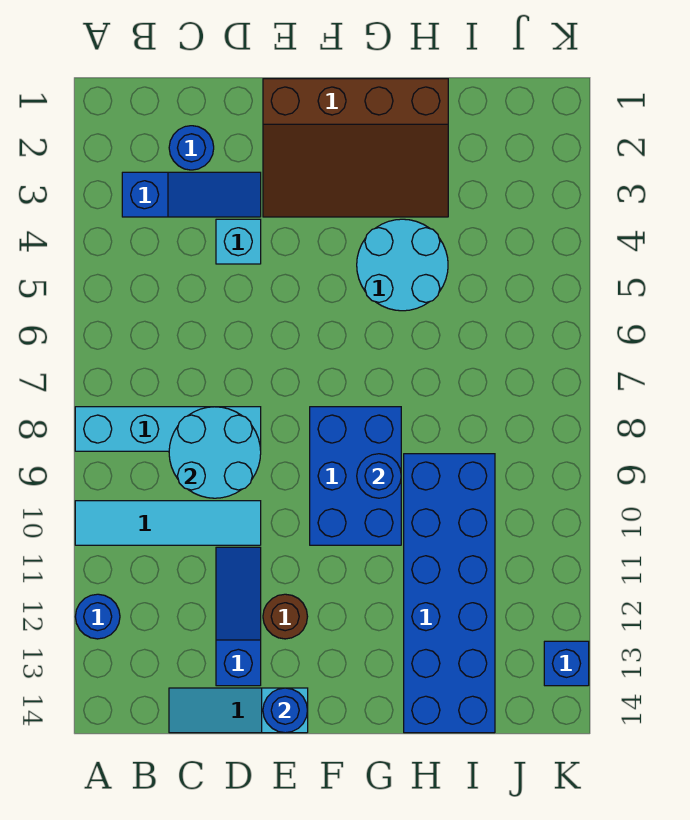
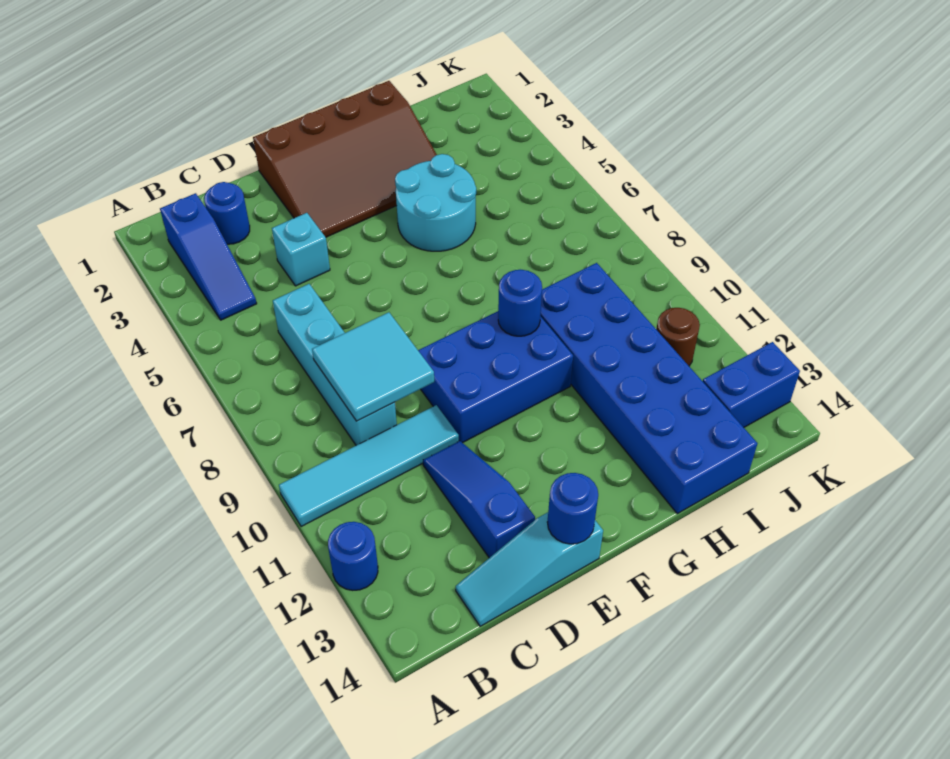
cyan brick A8:D8 level 1 -> cyan brick C6:C9 level 1
blue slope B3:D3 level 1 top B -> blue slope B2:B4 level 1 top 2
cyan round brick C8:D9 level 2 -> cyan tile C8:D9 level 2
brown round brick E12 level 1 -> brown round brick J11 level 1
blue brick F8:G10 level 1 -> blue brick E9:G10 level 1
blue brick K13 level 1 -> blue brick J13:K13 level 1

